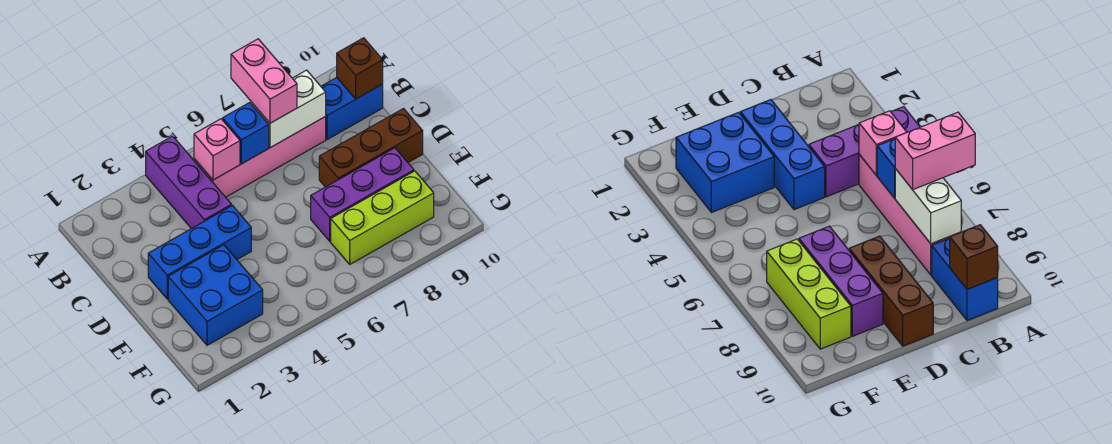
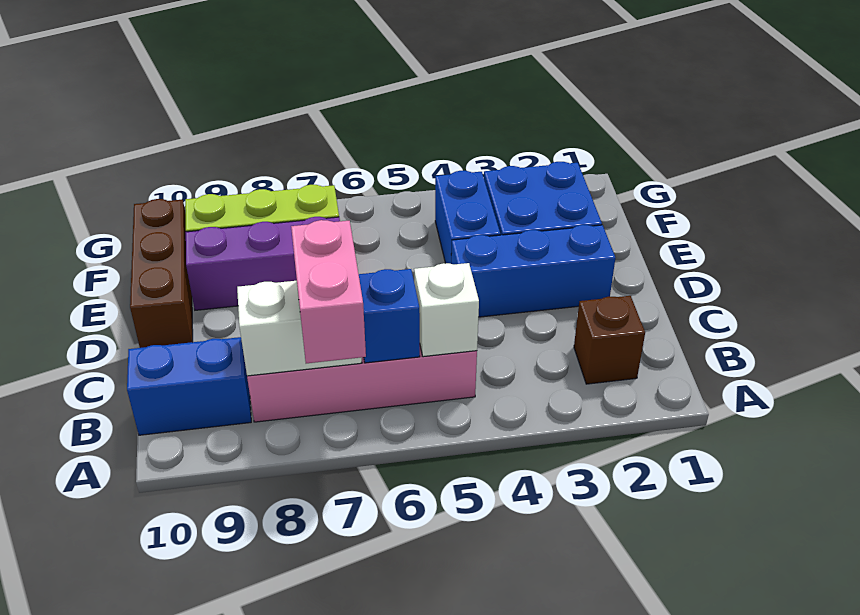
purple brick A4:C4 level 1 -> none
pink brick B5 level 2 -> white brick B5 level 2
brown brick B10 level 2 -> brown brick B2 level 1
brown brick D8:D10 level 1 -> brown brick D10:F10 level 1
none -> blue brick E4:F4 level 1

